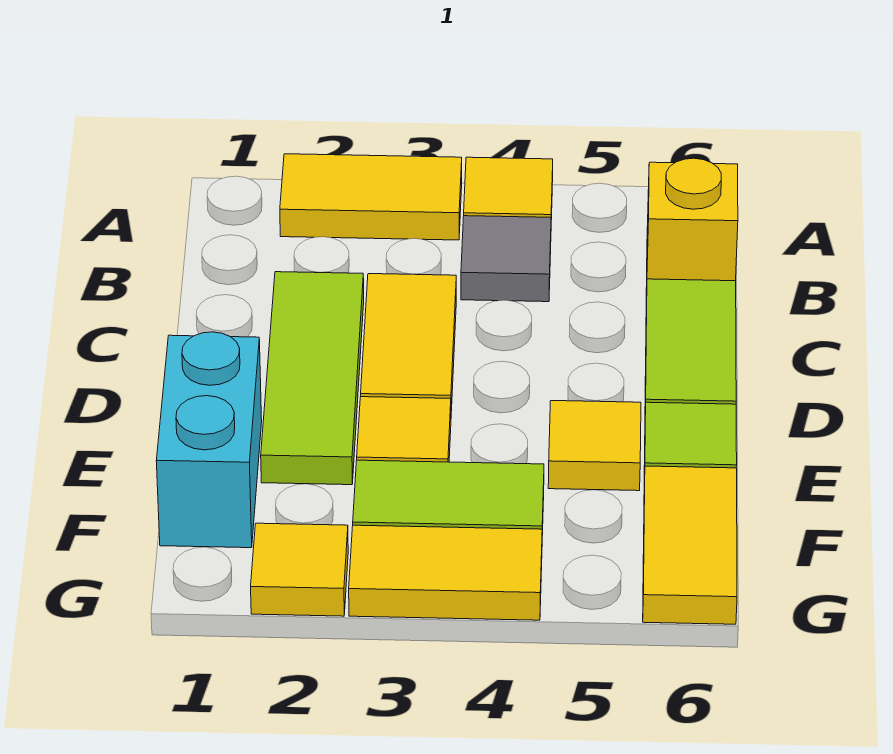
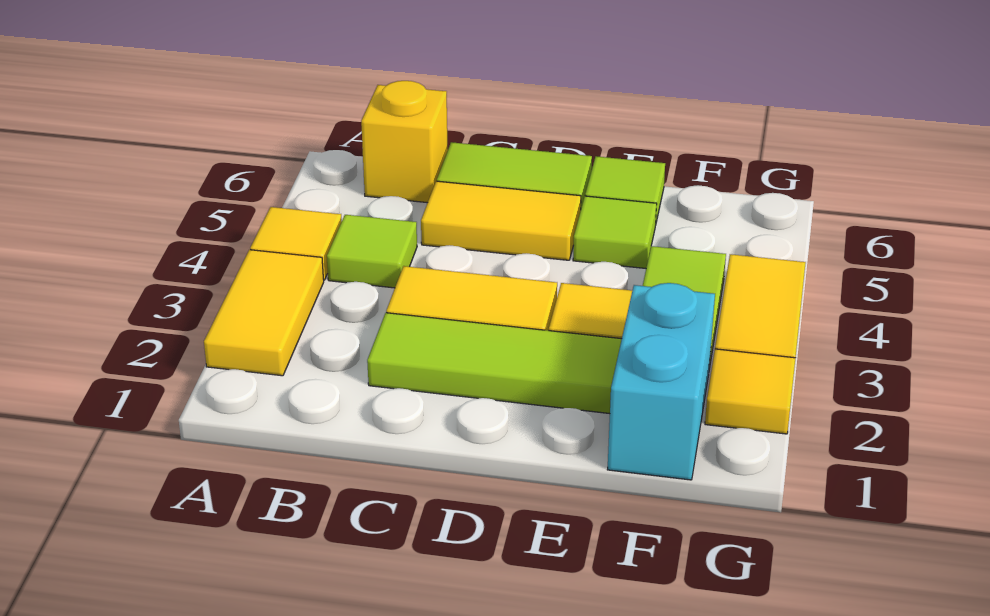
grey tile B4 level 1 -> lime tile B4 level 1
cyan brick E1:F1 level 1 -> cyan brick F1:F2 level 1
yellow tile E5 level 1 -> lime tile E5 level 1
yellow tile F6:G6 level 1 -> yellow tile C5:D5 level 1

